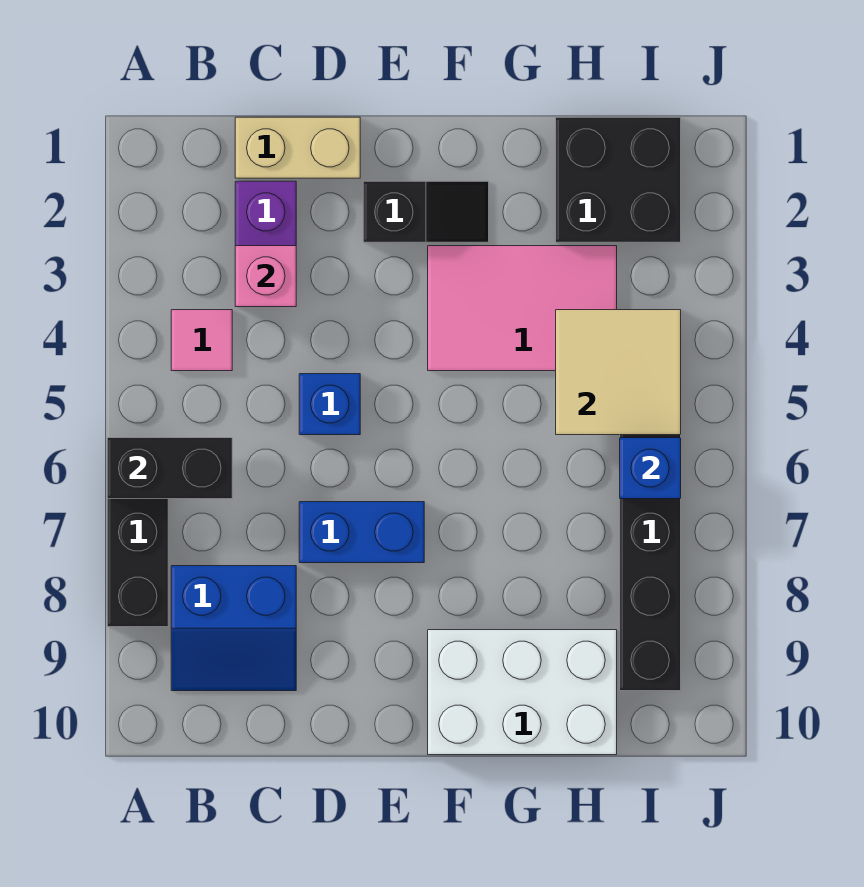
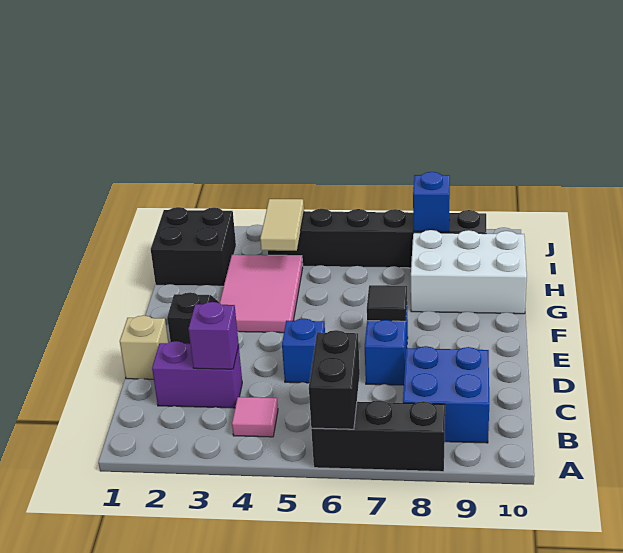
blue slope B8:C9 level 1 top 8 -> blue brick B8:C9 level 1
tan brick C1:D1 level 1 -> tan brick D1 level 1
pink brick C3 level 2 -> purple brick C3 level 2
none -> black tile E7 level 2
white brick F9:H10 level 1 -> white brick G8:H10 level 1
tan tile H4:I5 level 2 -> tan tile H4:I4 level 2
blue brick I6 level 2 -> blue brick I8 level 2

